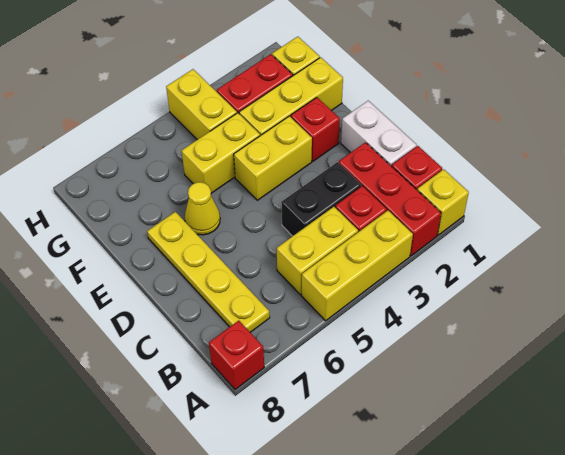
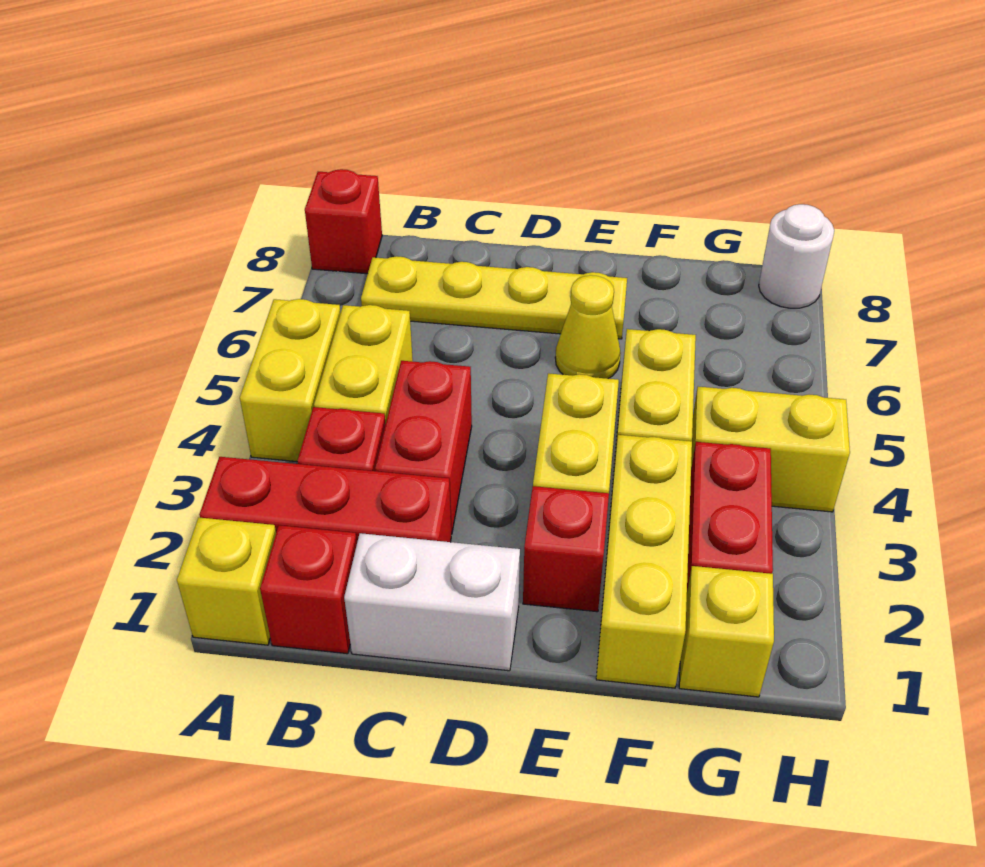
yellow brick A3:A5 level 1 -> yellow brick A4:A5 level 1
black brick C3:C4 level 1 -> red brick C3:C4 level 1
none -> white round brick H8 level 1

